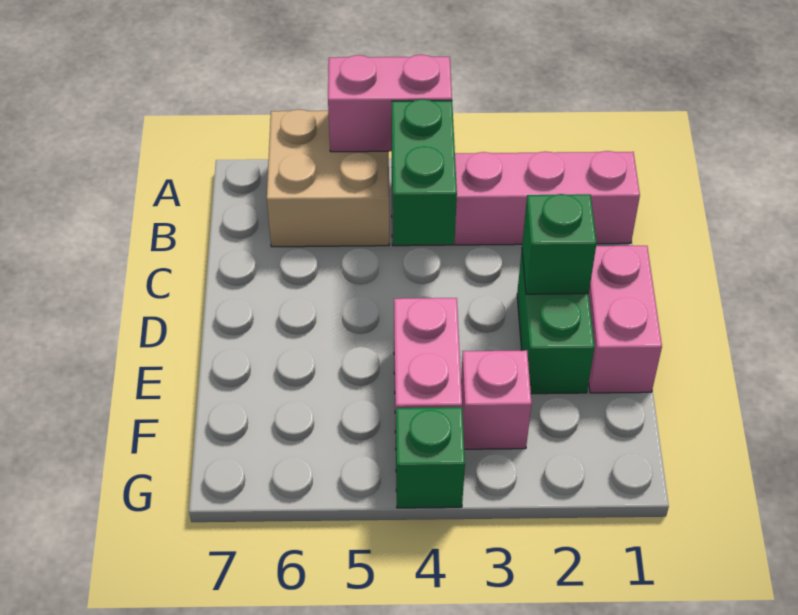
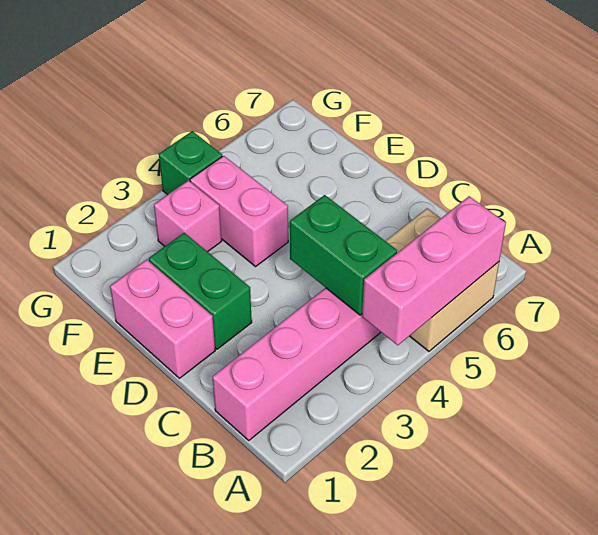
pink brick A4:A5 level 2 -> pink brick A4:A6 level 2
green brick D2 level 2 -> none

